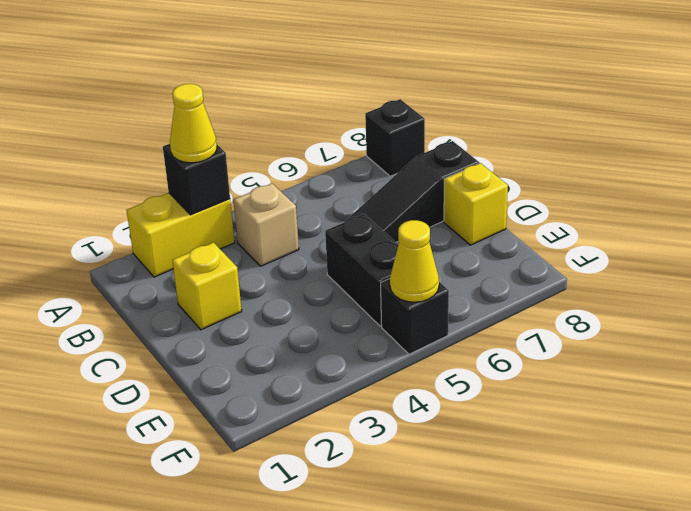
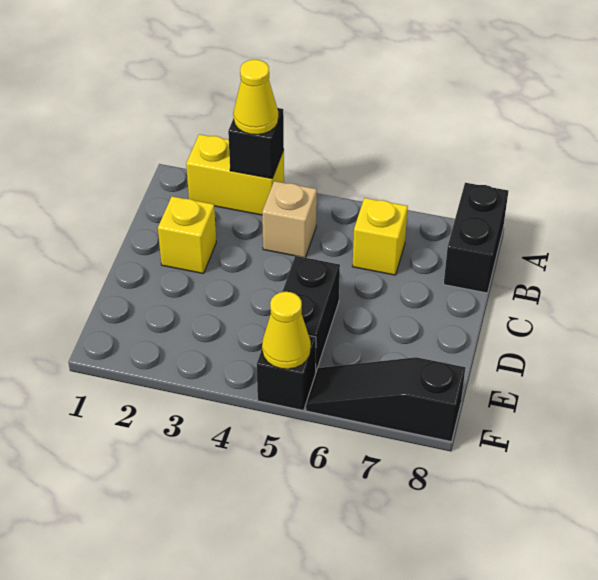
black brick A8 level 1 -> black brick A8:B8 level 1
black slope C6:C8 level 1 top 8 -> black slope F6:F8 level 1 top 8
yellow brick D8 level 1 -> yellow brick B6 level 1

